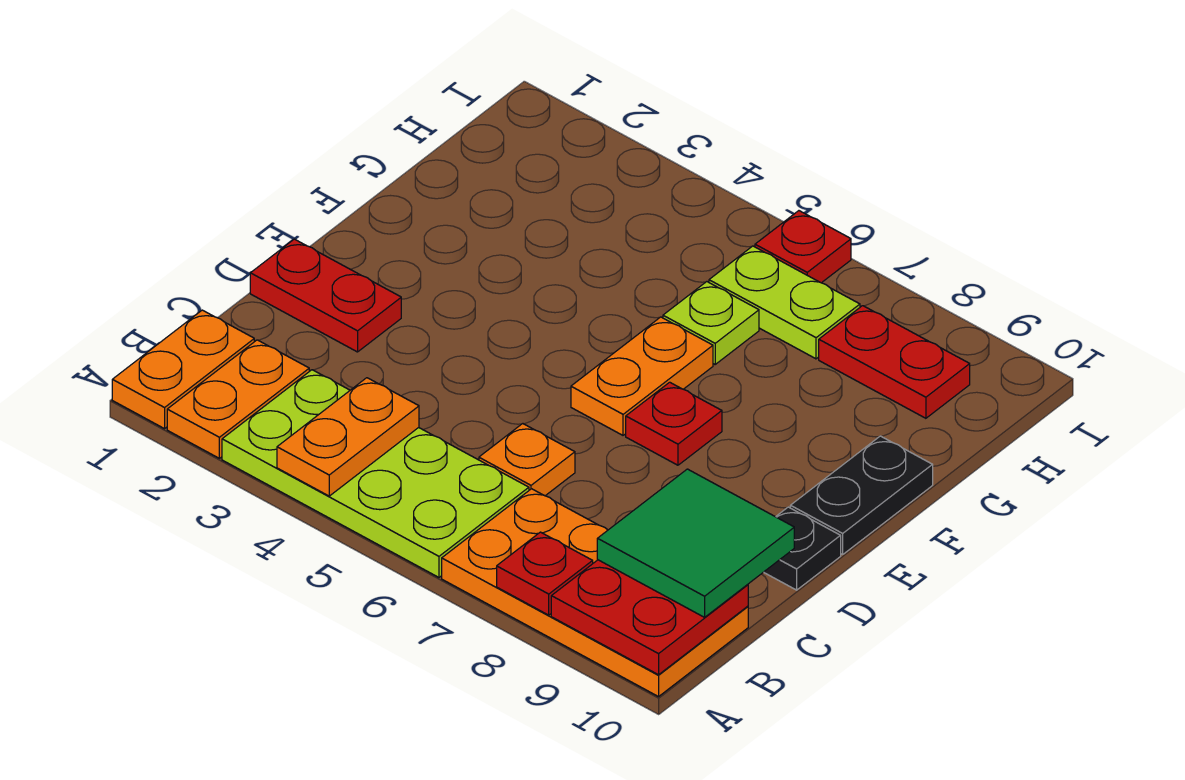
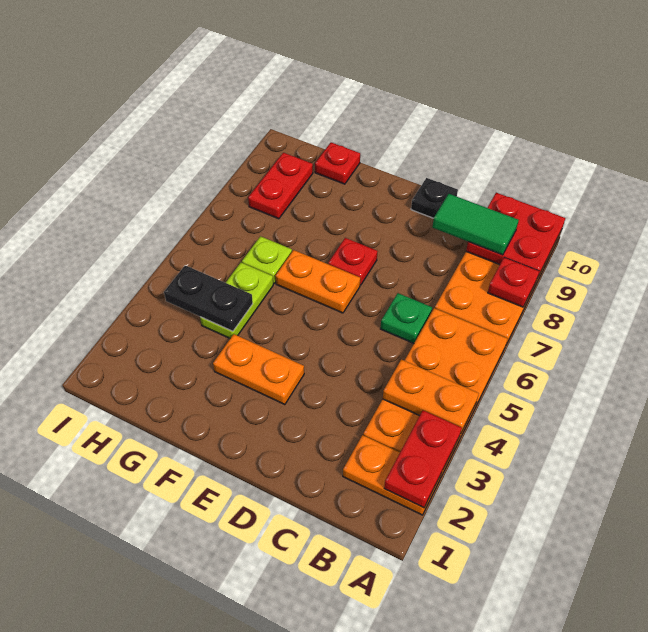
orange plate A1:B1 level 1 -> orange plate E3:F3 level 1
lime plate A3:B6 level 1 -> orange plate A3:B6 level 1
green tile B9:C10 level 3 -> green tile B9:C9 level 3
orange plate C6 level 1 -> green plate C6 level 1
red plate D1:D2 level 1 -> red plate A2:A3 level 2
black plate E10:F10 level 1 -> black plate G4:H4 level 2
lime plate H6:H7 level 1 -> lime plate G4:G5 level 1
red plate I6 level 1 -> red plate G10 level 1

